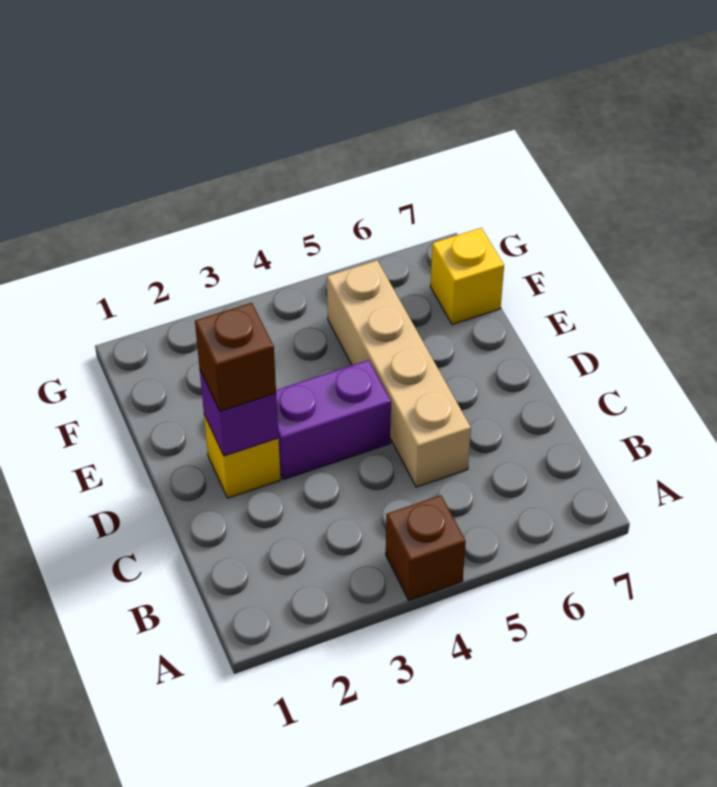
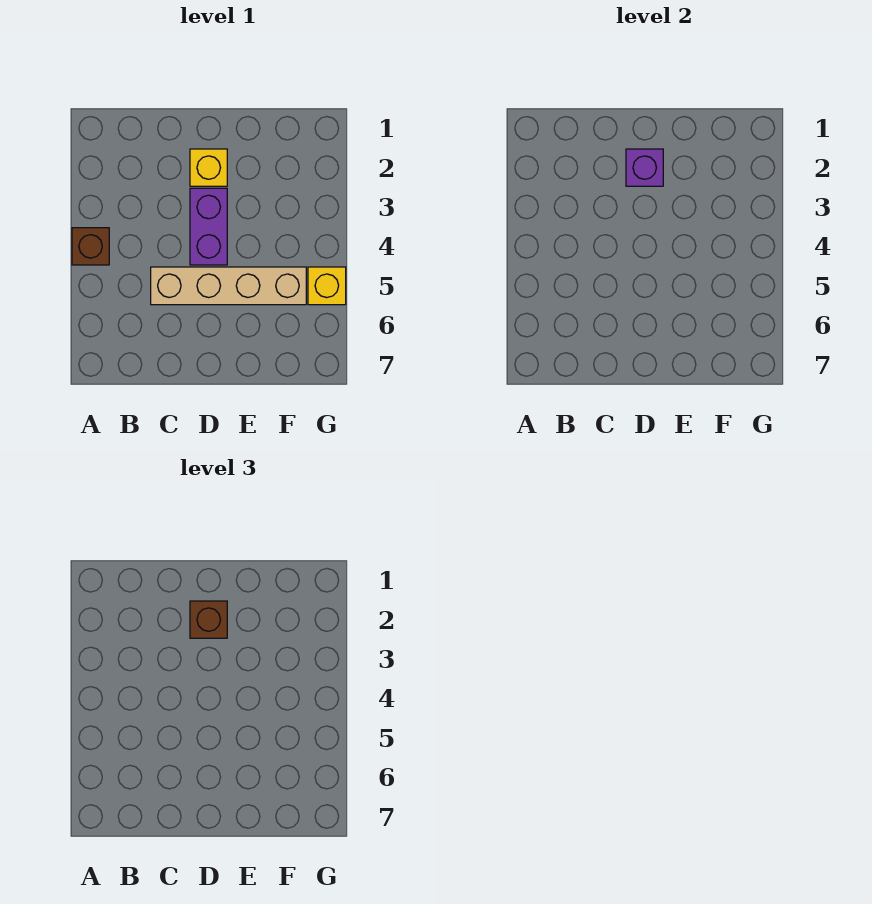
yellow brick F7 level 1 -> yellow brick G5 level 1

